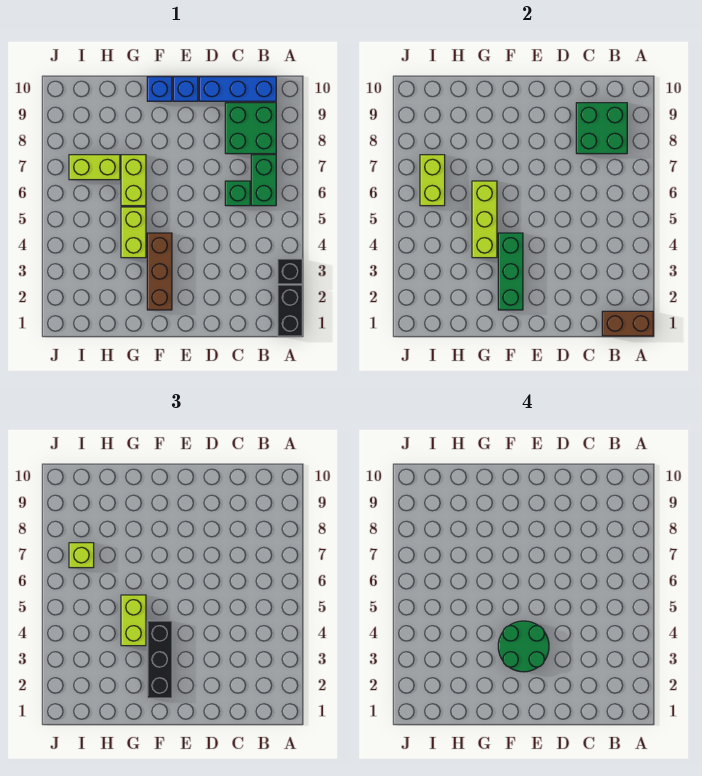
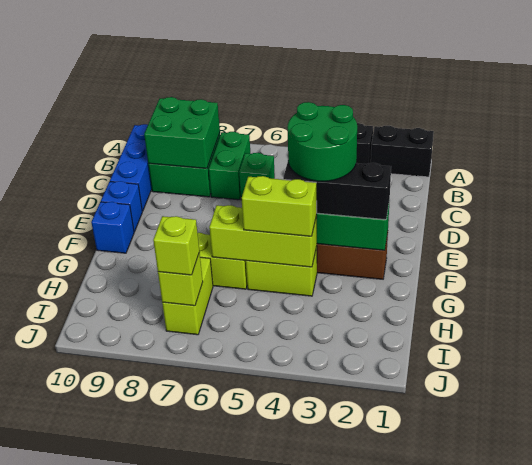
brown brick A1:B1 level 2 -> none
green brick B6:B7 level 1 -> green brick B7:C7 level 1
lime brick I6:I7 level 2 -> lime brick I7 level 2

